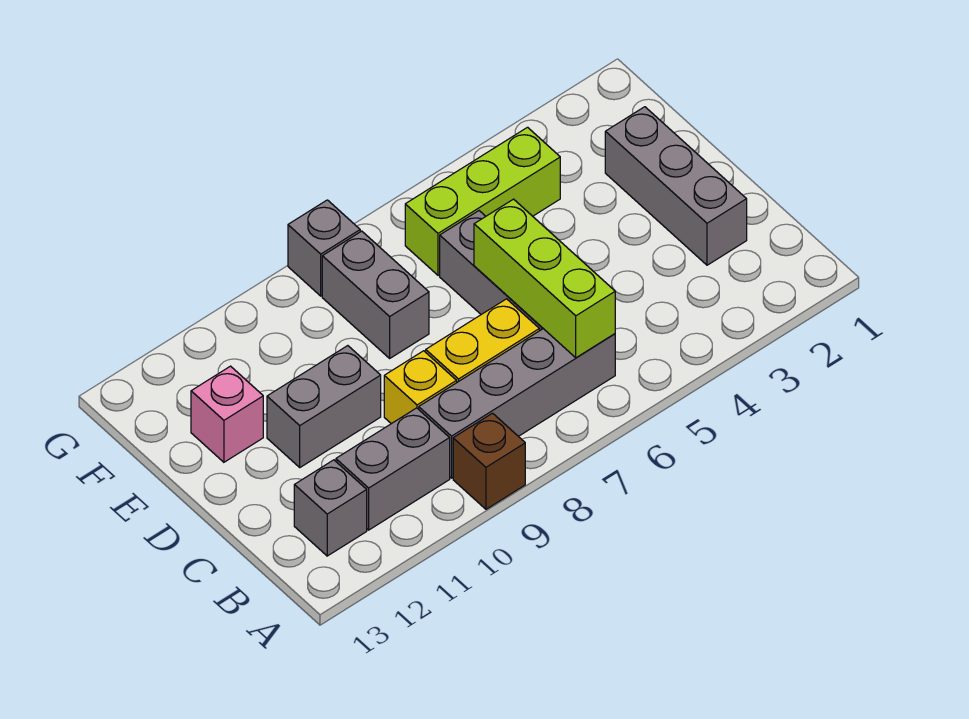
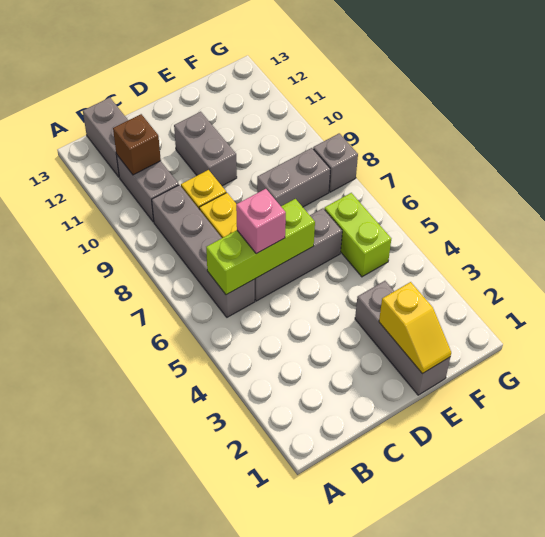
brown brick A9 level 1 -> brown brick B11 level 2
grey brick B12 level 1 -> grey brick B12:B13 level 1
grey brick C2:E2 level 1 -> grey brick E1:E3 level 1
none -> yellow slope E1:E2 level 2 top 2
pink brick E12 level 1 -> pink brick C6 level 3
lime brick F4:F6 level 1 -> lime brick F5:F6 level 1

